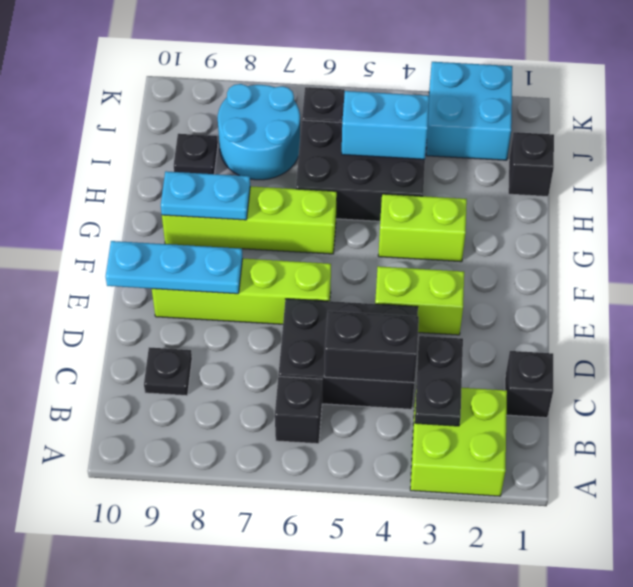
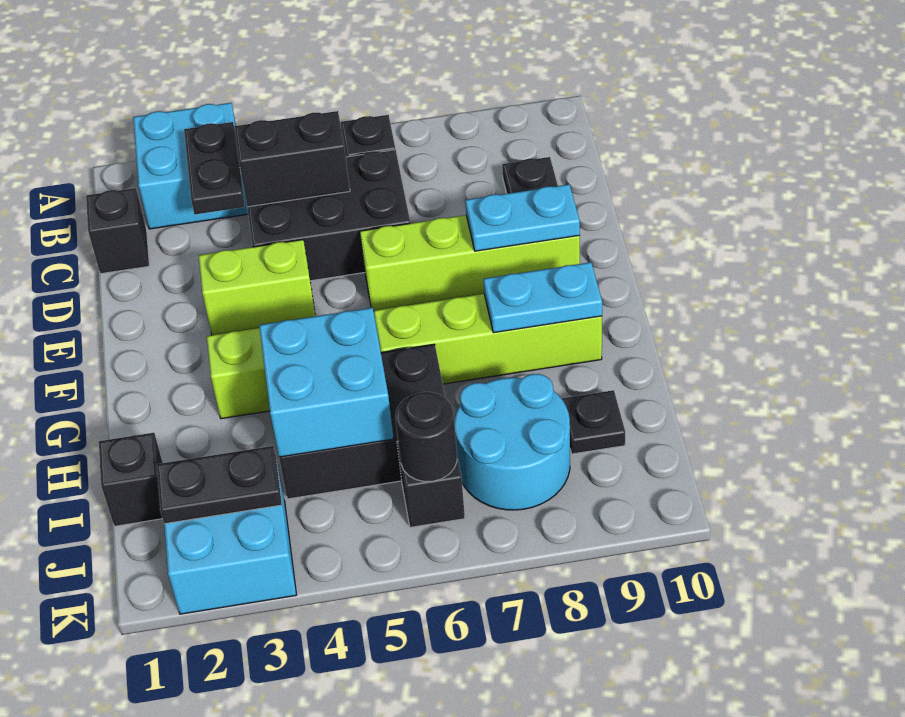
lime brick A2:B3 level 1 -> cyan brick A2:B3 level 1
cyan plate E8:E10 level 2 -> cyan plate E8:E9 level 2
cyan brick I4:I5 level 2 -> cyan brick H4:I5 level 2
none -> black plate J2:J3 level 2
none -> black round brick J6 level 2

